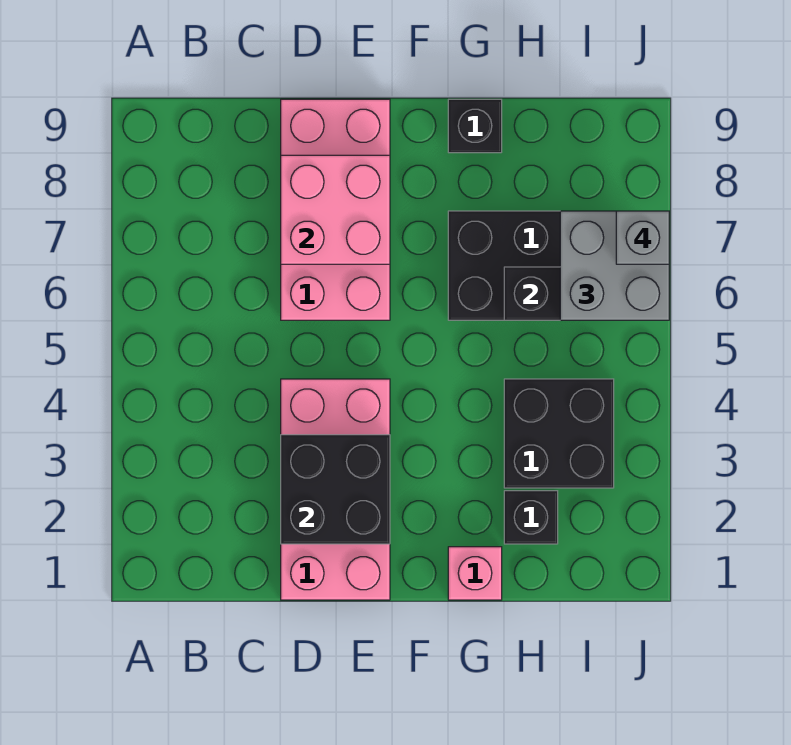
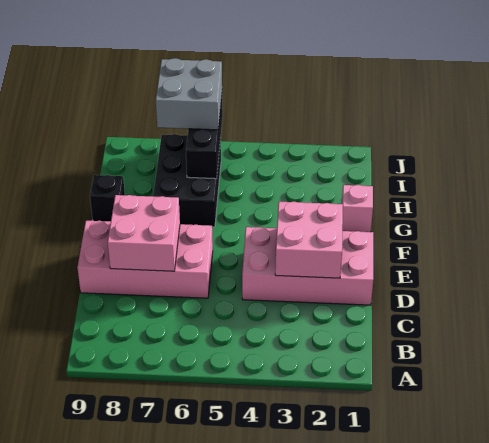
black brick D2:E3 level 2 -> pink brick D2:E3 level 2
black brick H2 level 1 -> none
black brick H3:I4 level 1 -> none
grey brick J7 level 4 -> none

